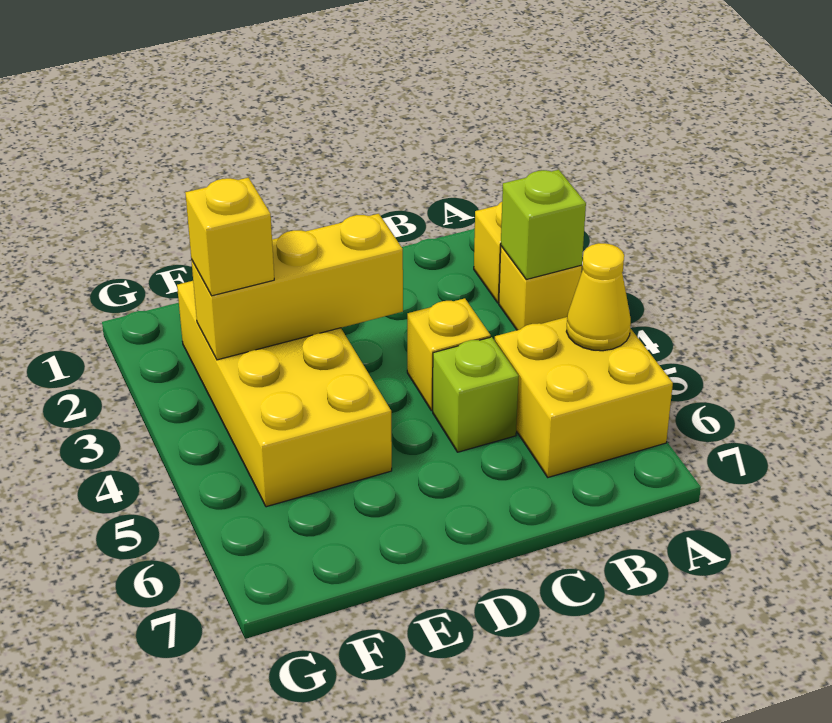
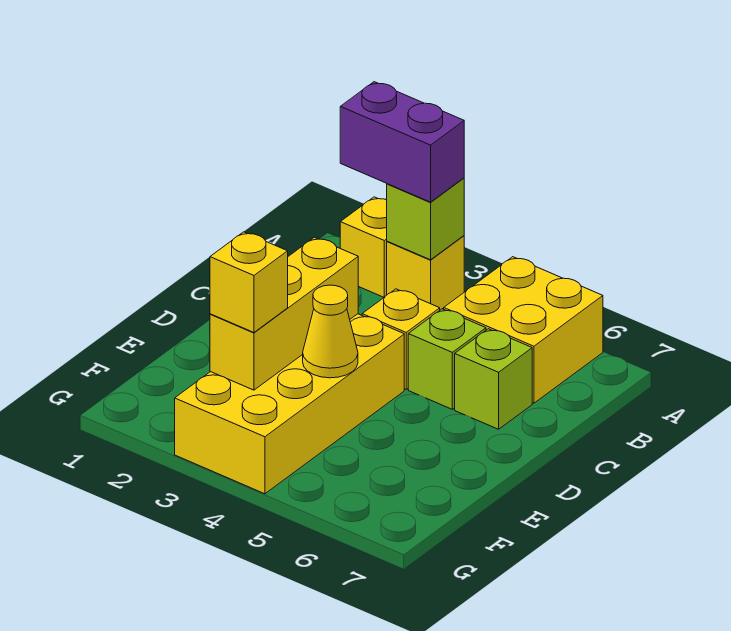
none -> purple brick A2:A3 level 3
yellow cone A5 level 2 -> yellow cone E4 level 2
none -> lime brick C6 level 1
yellow brick E2:F5 level 1 -> yellow brick D3:G4 level 1

